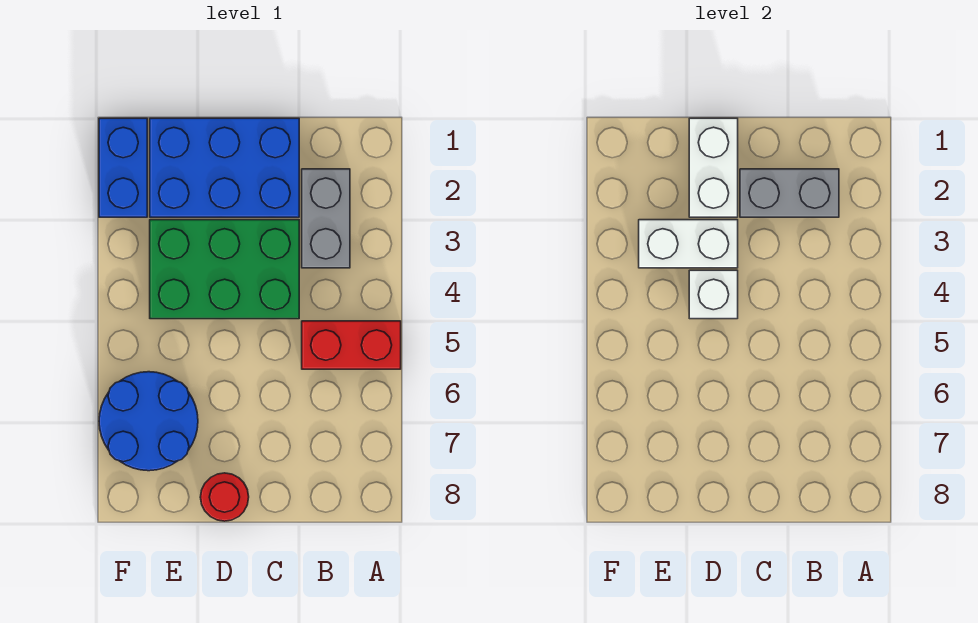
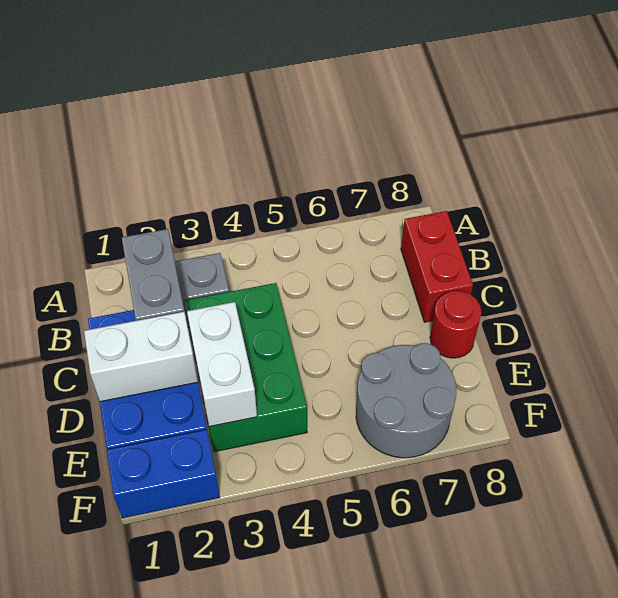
red brick A5:B5 level 1 -> red brick B8:C8 level 1
white brick D4 level 2 -> none
blue round brick E6:F7 level 1 -> grey round brick E6:F7 level 1

